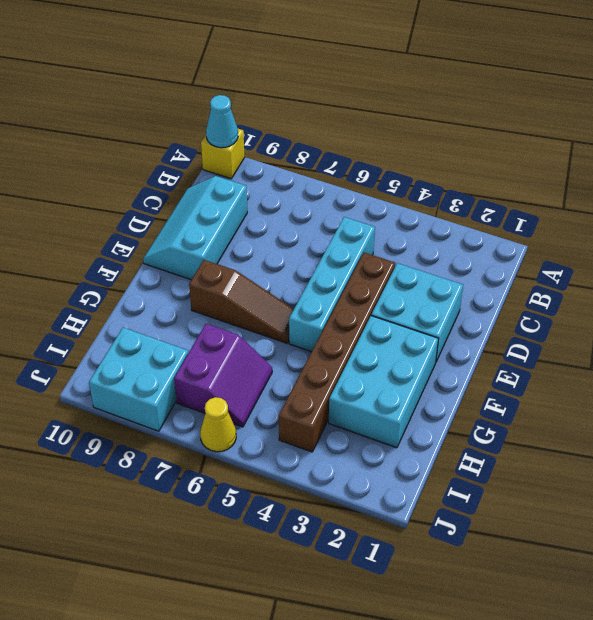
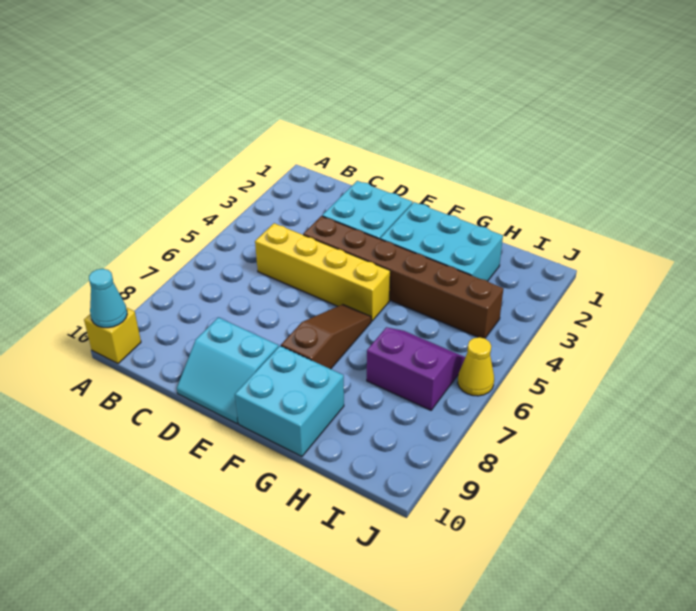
cyan brick C5:F5 level 1 -> yellow brick C5:F5 level 1
cyan slope C9:E10 level 1 top 9 -> cyan slope D9:E10 level 1 top 9
cyan brick I8:J9 level 1 -> cyan brick F9:G10 level 1

